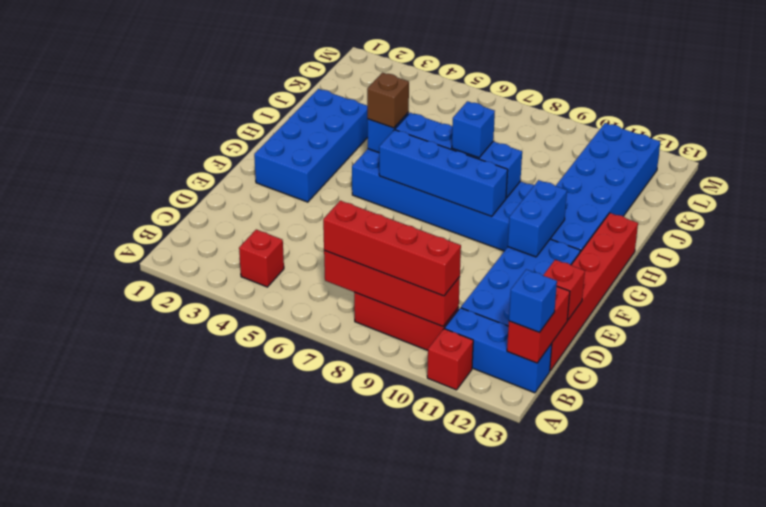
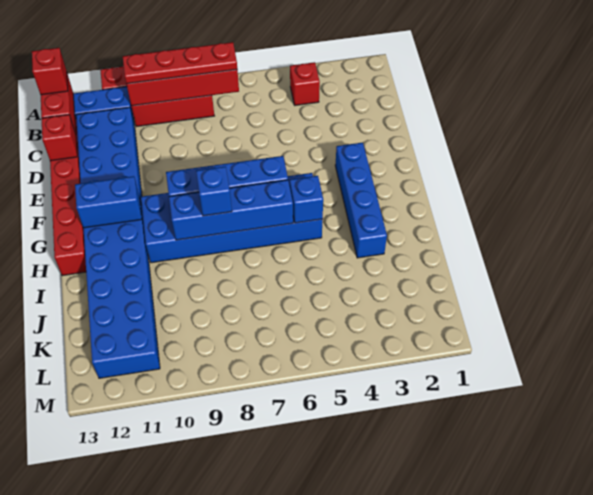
red brick B7:B10 level 3 -> red plate B7:B10 level 3
blue brick B13 level 3 -> red brick B13 level 3
blue brick F2:I3 level 1 -> blue brick F3:I3 level 1
blue brick F11:G11 level 2 -> blue brick G11:G12 level 2
brown brick H5 level 3 -> none

